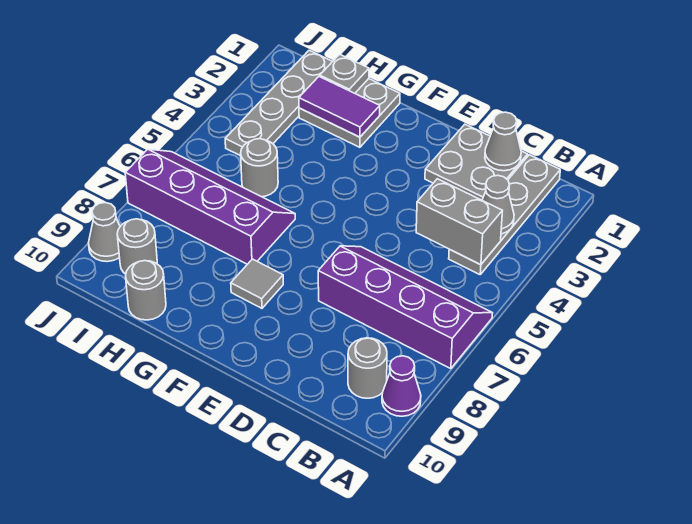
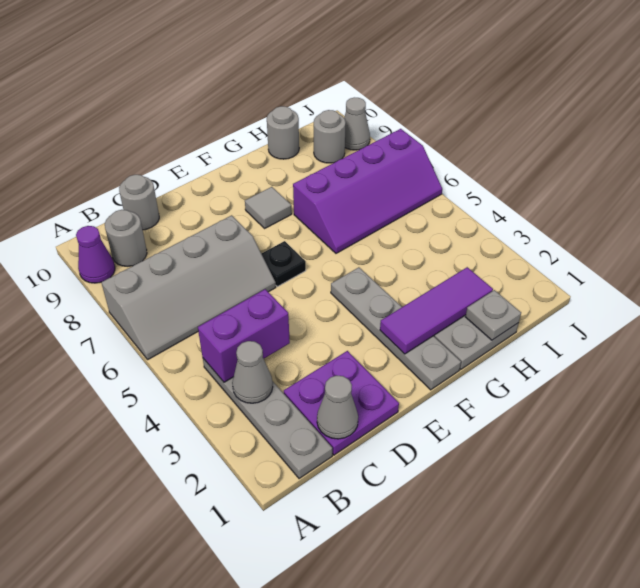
purple slope A6:D7 level 1 top 7 -> grey slope A6:D7 level 1 top 7
grey brick B4:C4 level 2 -> purple brick B4:C4 level 2
grey plate C1:D2 level 1 -> purple plate C1:D2 level 1
none -> black plate E6 level 1
purple tile G2:H2 level 2 -> purple tile F2:H2 level 2
grey round brick H5 level 1 -> grey round brick C10 level 1
grey plate I1:I4 level 1 -> grey plate F1:F4 level 1

